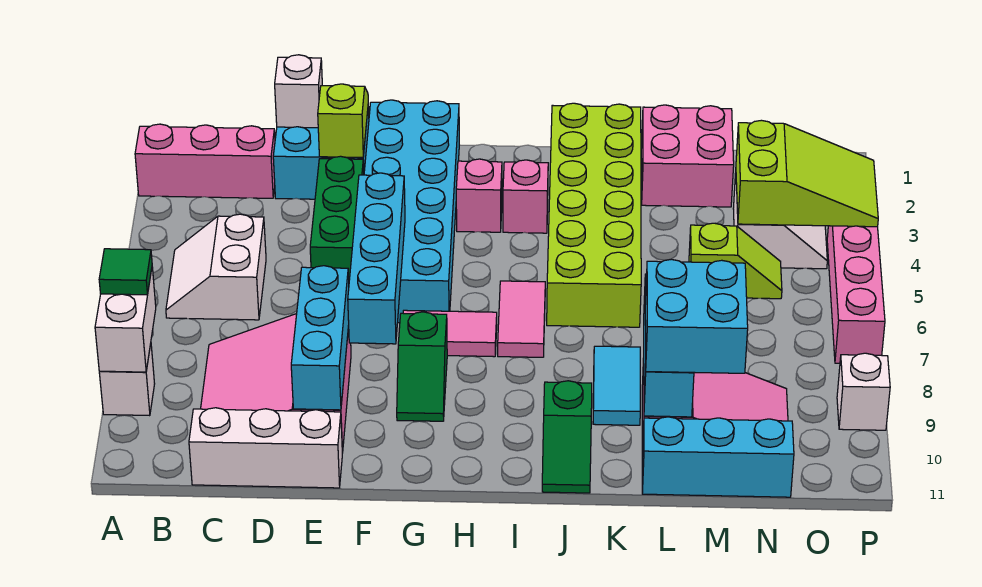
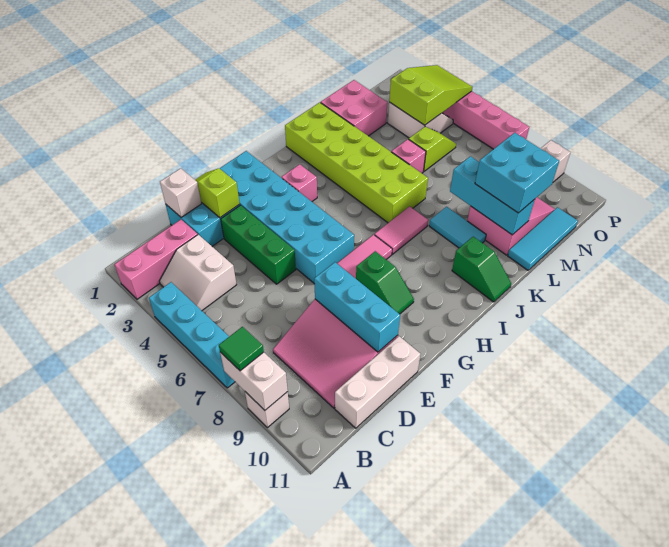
white slope B5:C6 level 1 top C -> white slope B3:C4 level 1 top C
cyan brick F5:F8 level 2 -> cyan brick A4:A7 level 1
pink brick I3 level 1 -> pink brick L5 level 1
pink tile I6:I7 level 1 -> pink tile I7:J7 level 1
cyan brick L11:N11 level 1 -> cyan tile L11:N11 level 1

